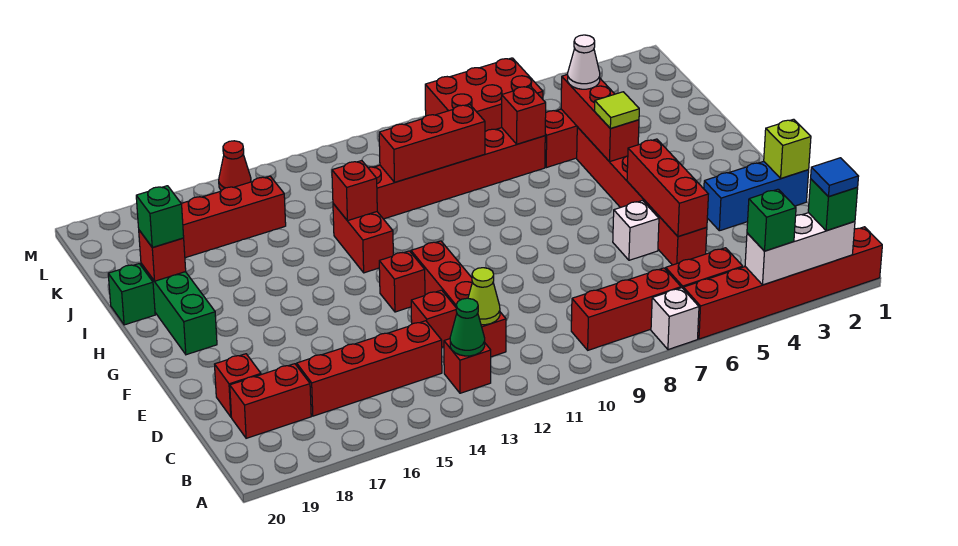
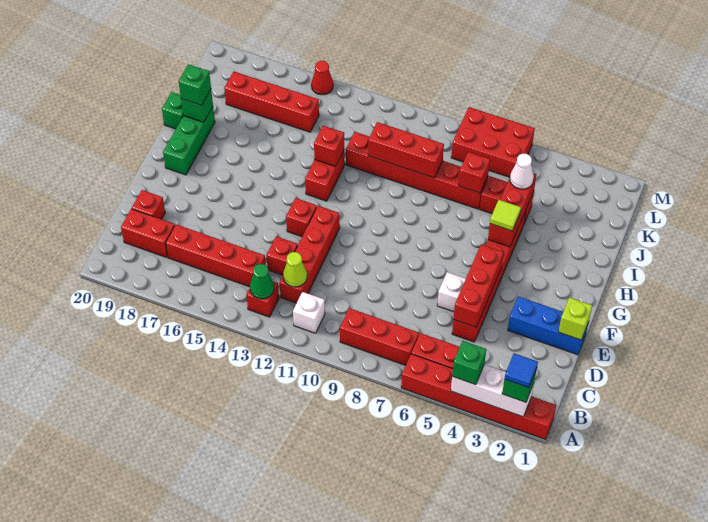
white brick A7 level 1 -> white brick B11 level 1
red brick I19 level 2 -> green brick I19 level 2

